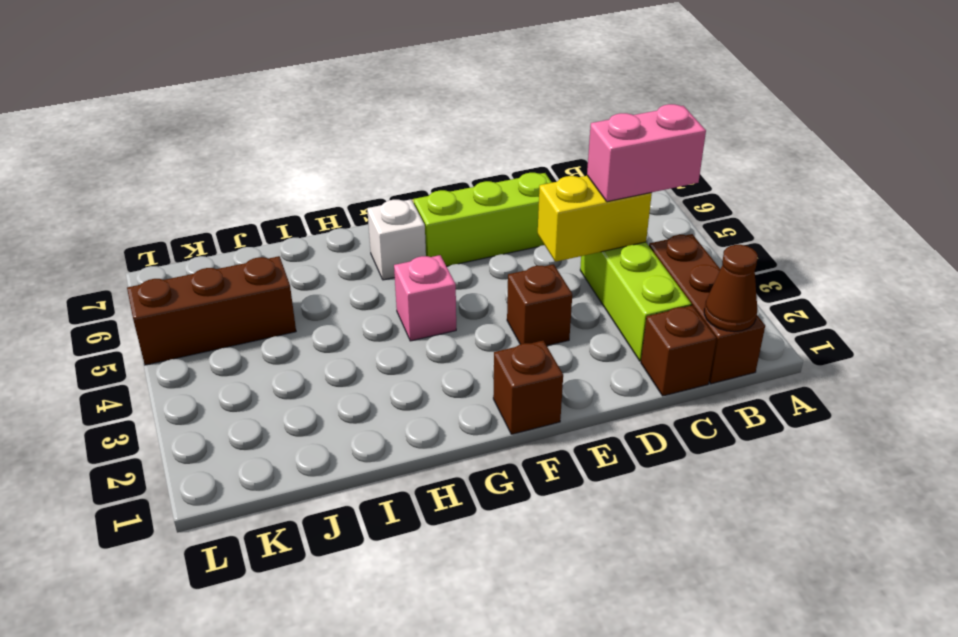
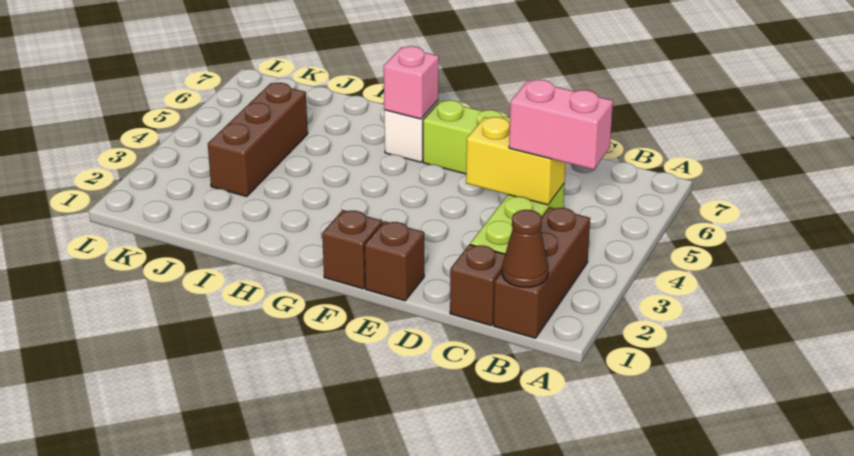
brown brick E3 level 1 -> brown brick E1 level 1
pink brick G4 level 1 -> pink brick G6 level 2
brown brick J5:L5 level 1 -> brown brick J3:J5 level 1

